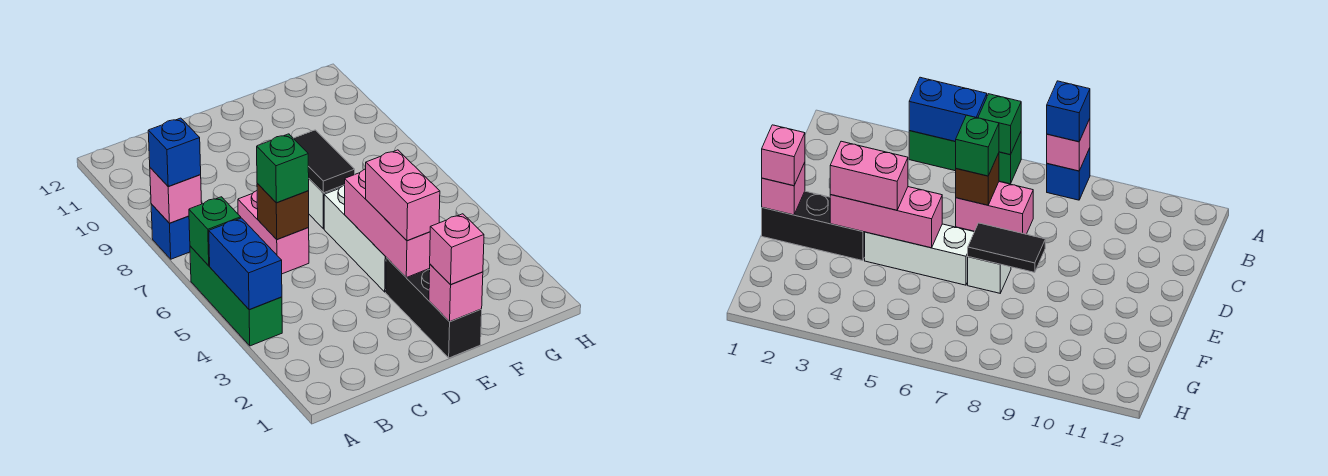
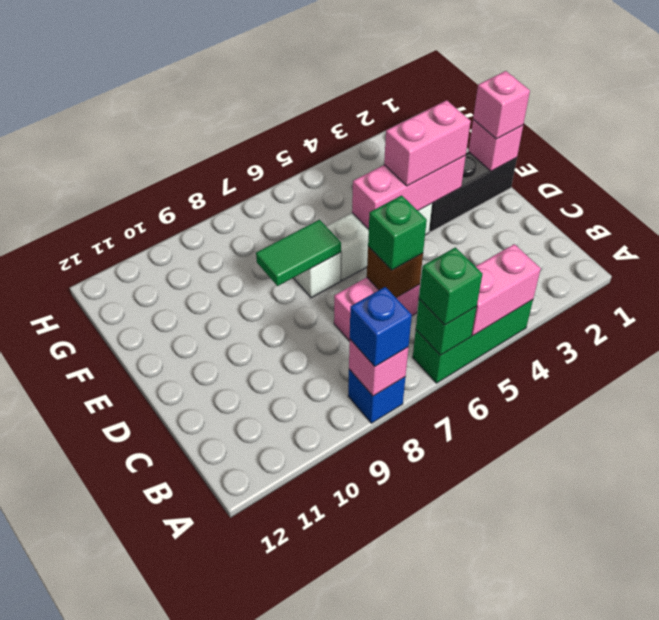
blue brick A4:A5 level 2 -> pink brick A4:A5 level 2
none -> green brick A6 level 3
black tile E7:E8 level 2 -> green tile E7:E8 level 2

